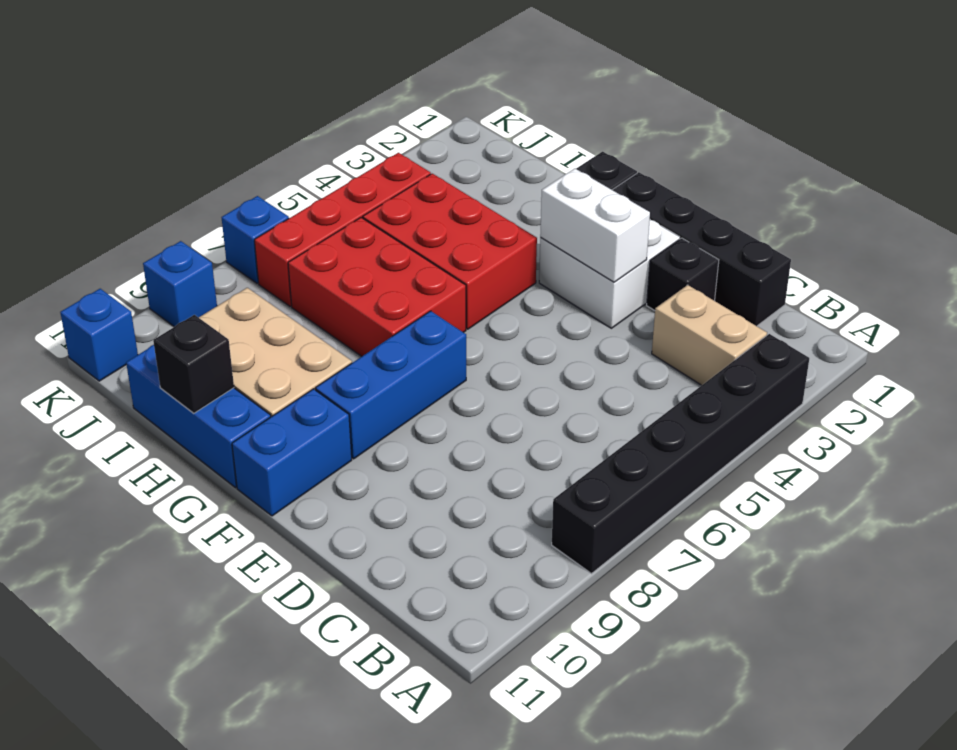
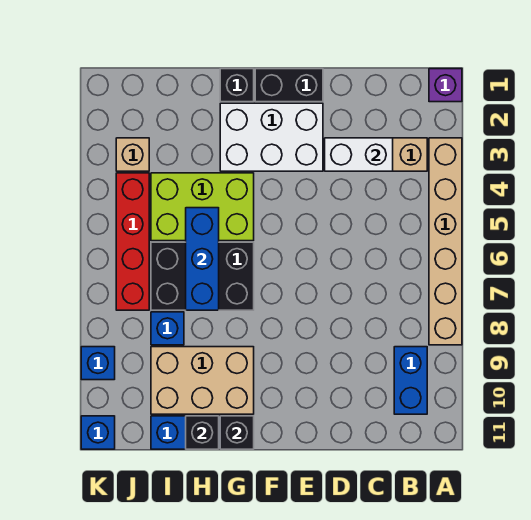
none -> purple brick A1 level 1
black brick A3:A8 level 1 -> tan brick A3:A8 level 1
black brick C1:F1 level 1 -> black brick E1:F1 level 1
black brick D2 level 1 -> black brick G11 level 2
white brick E2:F3 level 1 -> white brick E2:G3 level 1
white brick E3:F3 level 2 -> white brick C3:D3 level 2
blue brick F7:F9 level 1 -> blue brick H5:H7 level 2
blue brick F10:F11 level 1 -> blue brick B9:B10 level 1
red brick G4:I5 level 1 -> lime brick G4:I5 level 1
red brick G6:I7 level 1 -> black brick G6:I7 level 1
none -> tan brick J3 level 1
blue brick K7 level 1 -> blue brick I8 level 1

